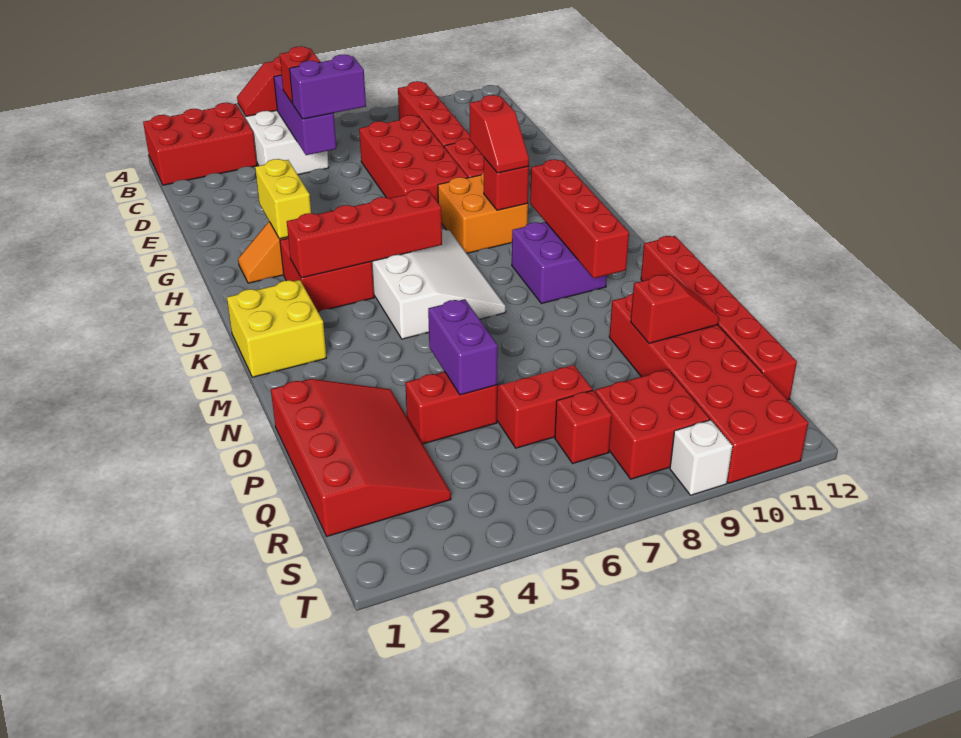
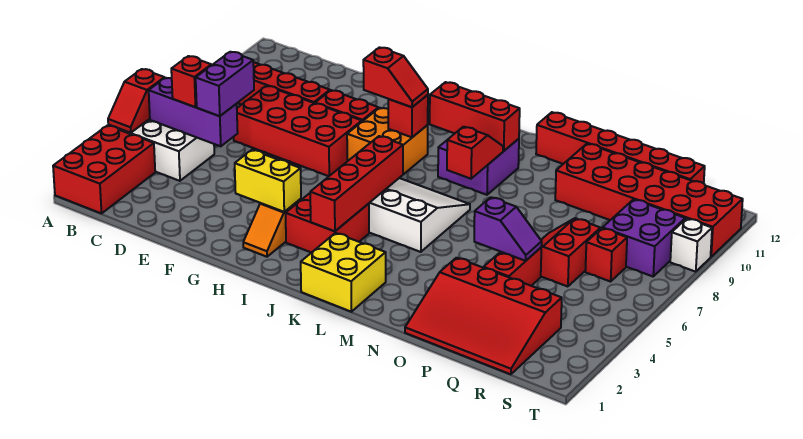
red brick J10:M10 level 2 -> red brick J10:L10 level 2
red slope O1:R3 level 1 top 1 -> red slope O1:R3 level 1 top 3
purple brick O5:P5 level 2 -> purple slope O5:P5 level 2 top O
red slope P10:P11 level 2 top 10 -> red slope L8:L9 level 2 top 8
red brick R8:S9 level 1 -> purple brick R8:S9 level 1

